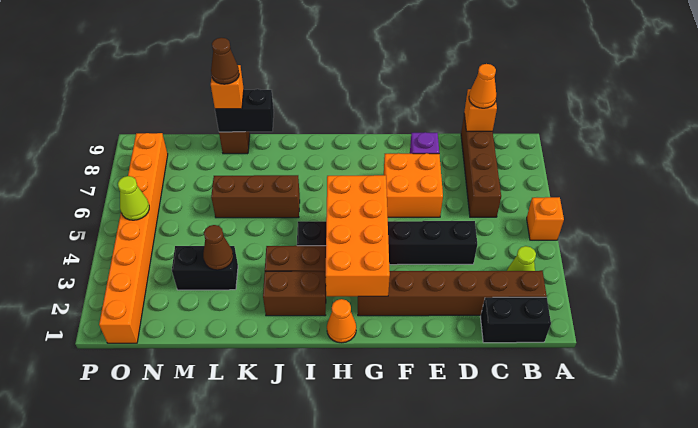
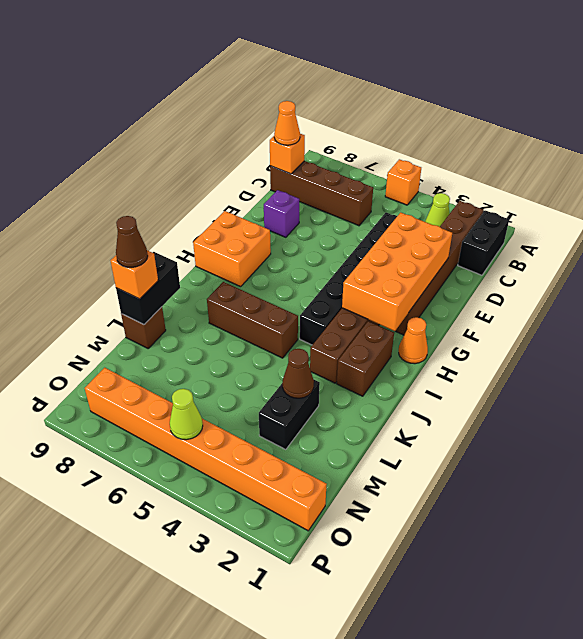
orange brick E6:F7 level 1 -> orange brick G8:H9 level 1
orange brick G2:H5 level 2 -> orange brick E2:H3 level 2
brown brick J6:L6 level 1 -> brown brick J5:J7 level 1

